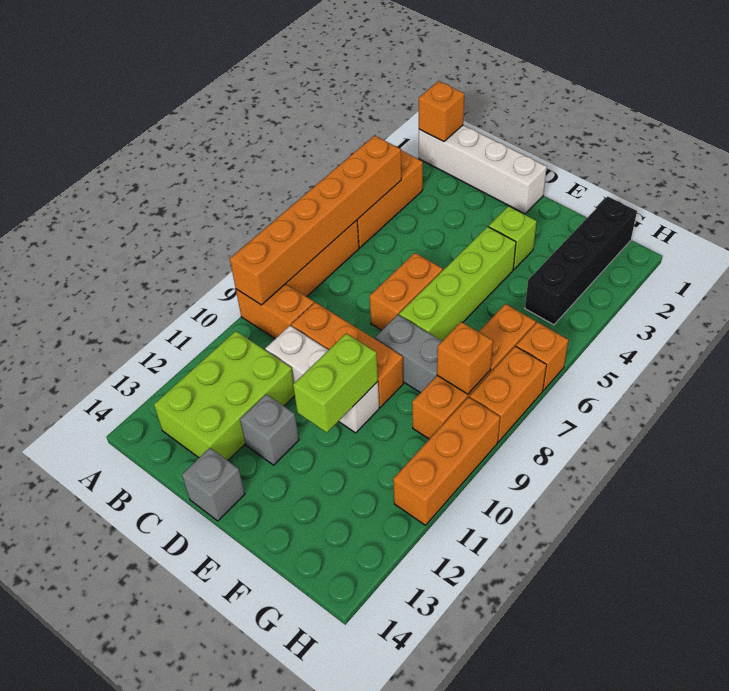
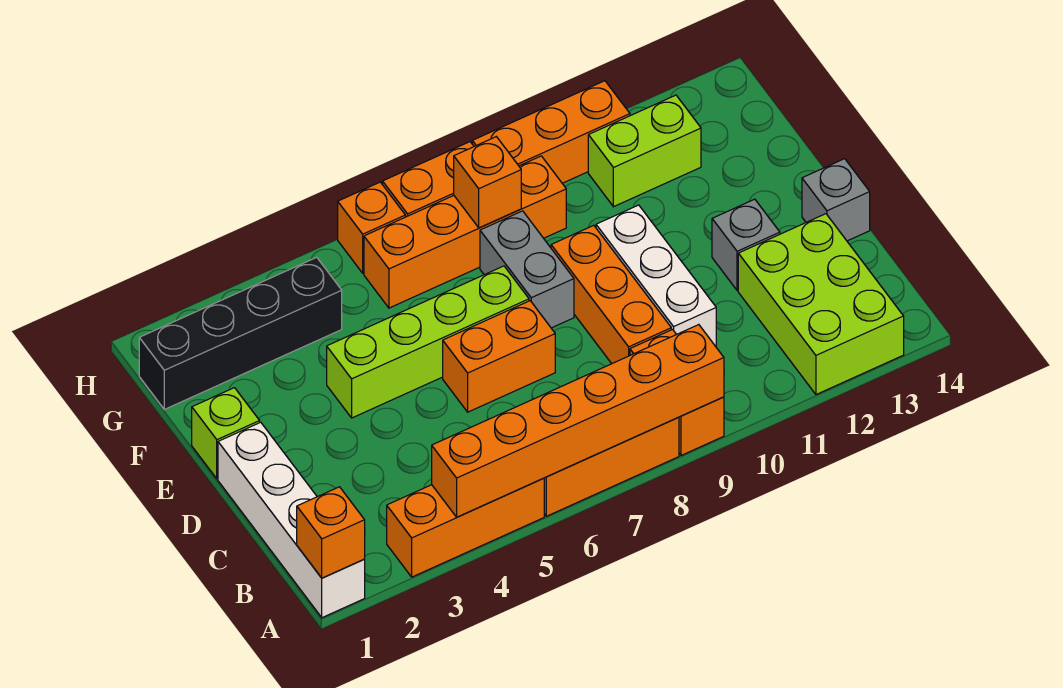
lime brick B11:C13 level 1 -> lime brick A12:C13 level 1
lime brick E3 level 1 -> lime brick E1 level 1
lime brick E10:E11 level 2 -> lime brick G11:G12 level 1

